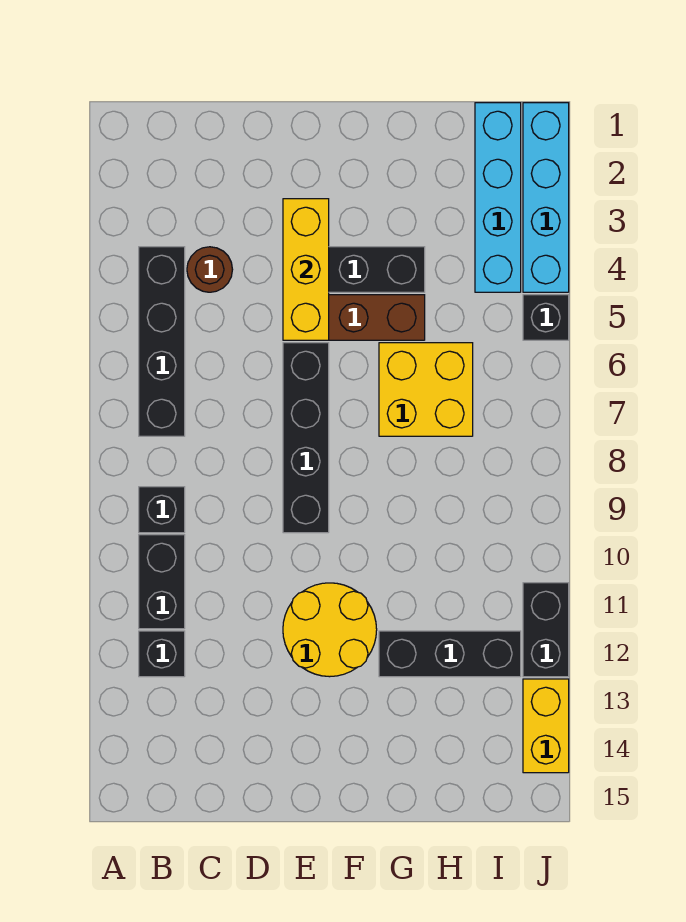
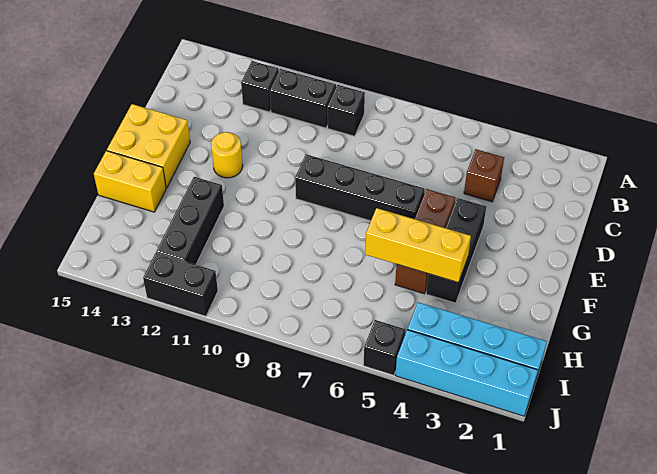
black brick B4:B7 level 1 -> none
brown round brick C4 level 1 -> brown brick C4 level 1
yellow brick E3:E5 level 2 -> yellow brick G4:G6 level 2
yellow round brick E11:F12 level 1 -> yellow round brick E12 level 1
yellow brick G6:H7 level 1 -> yellow brick E14:F15 level 1
yellow brick J13:J14 level 1 -> yellow brick G14:G15 level 1

